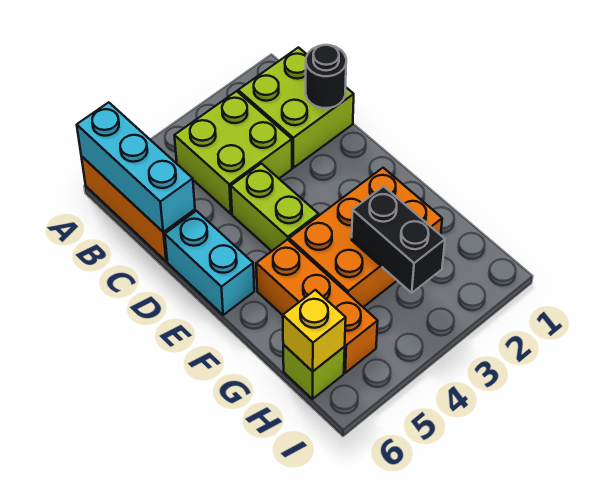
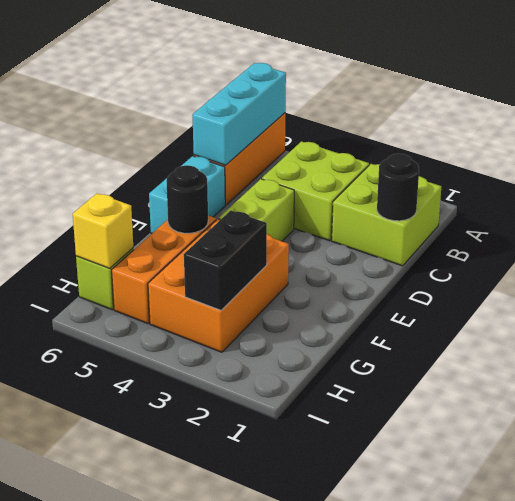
orange brick F2:G4 level 1 -> orange brick F3:H4 level 1
none -> black round brick F5 level 2

